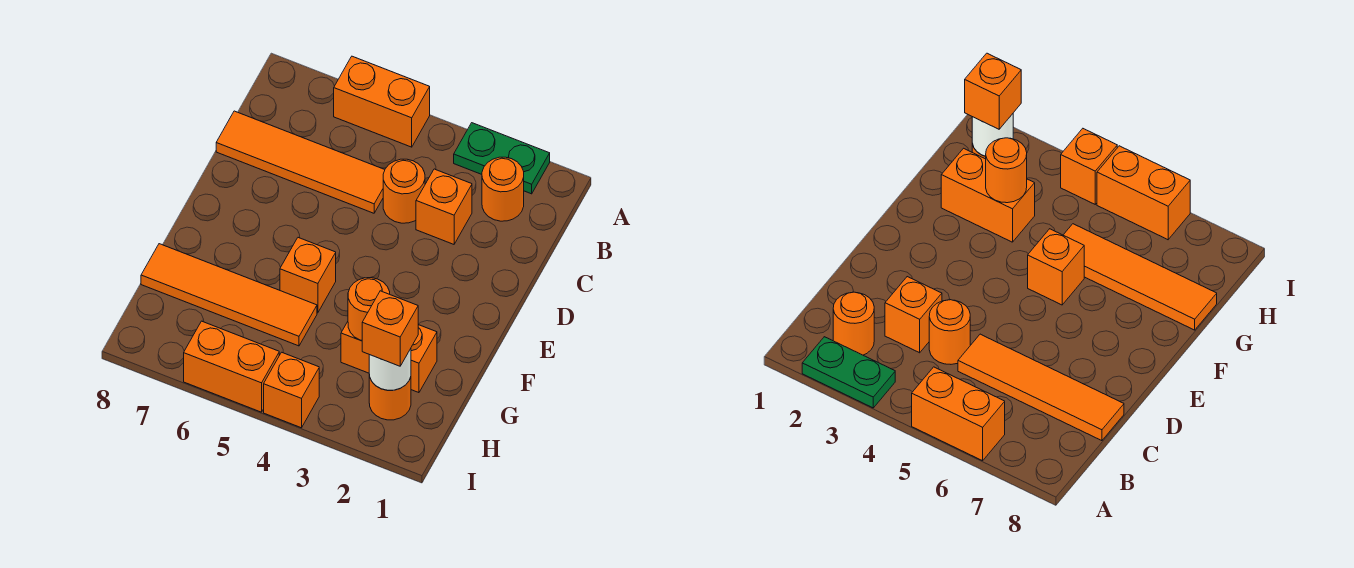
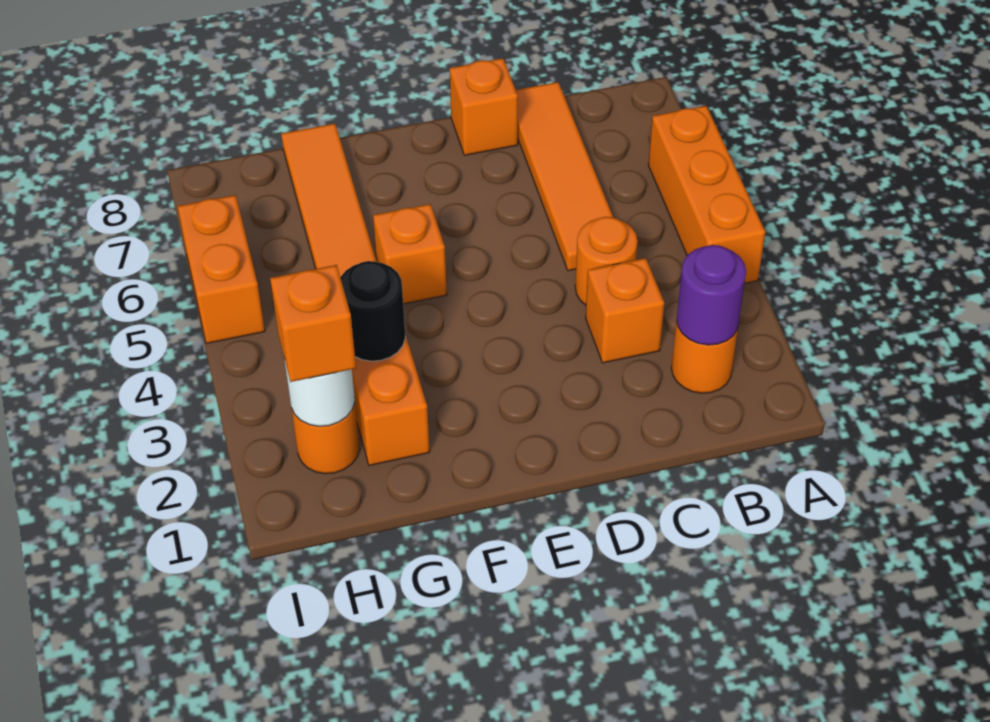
green plate A2:A3 level 1 -> none
orange brick A5:A6 level 1 -> orange brick A4:A6 level 1
none -> purple round brick B2 level 2
orange round brick G3 level 2 -> black round brick G3 level 2
orange brick I4 level 1 -> orange brick D8 level 1

